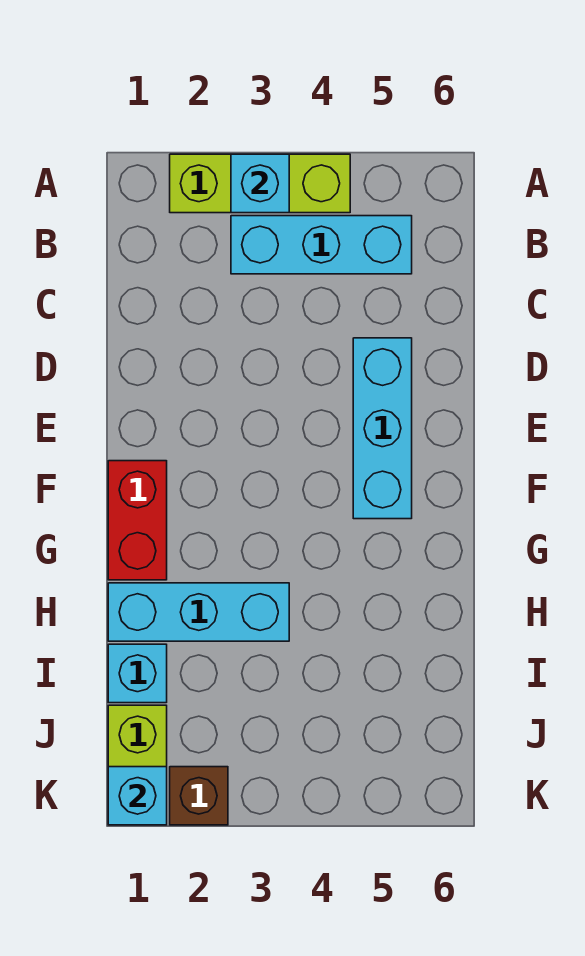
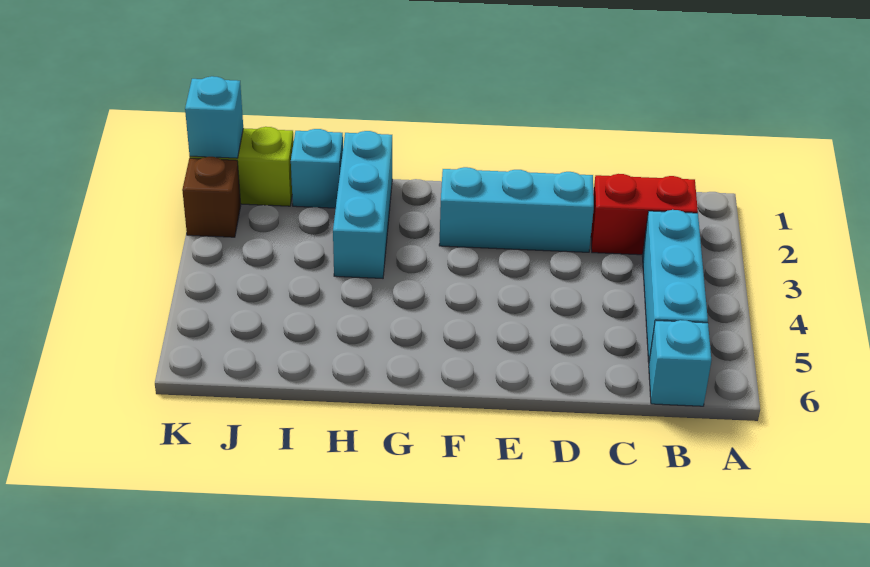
lime brick A2:A4 level 1 -> none
cyan brick A3 level 2 -> cyan brick B6 level 1
cyan brick D5:F5 level 1 -> cyan brick D2:F2 level 1
red brick F1:G1 level 1 -> red brick B2:C2 level 1

